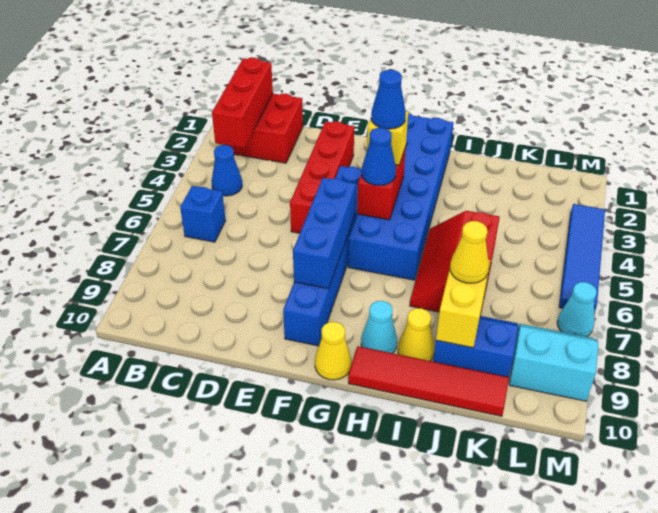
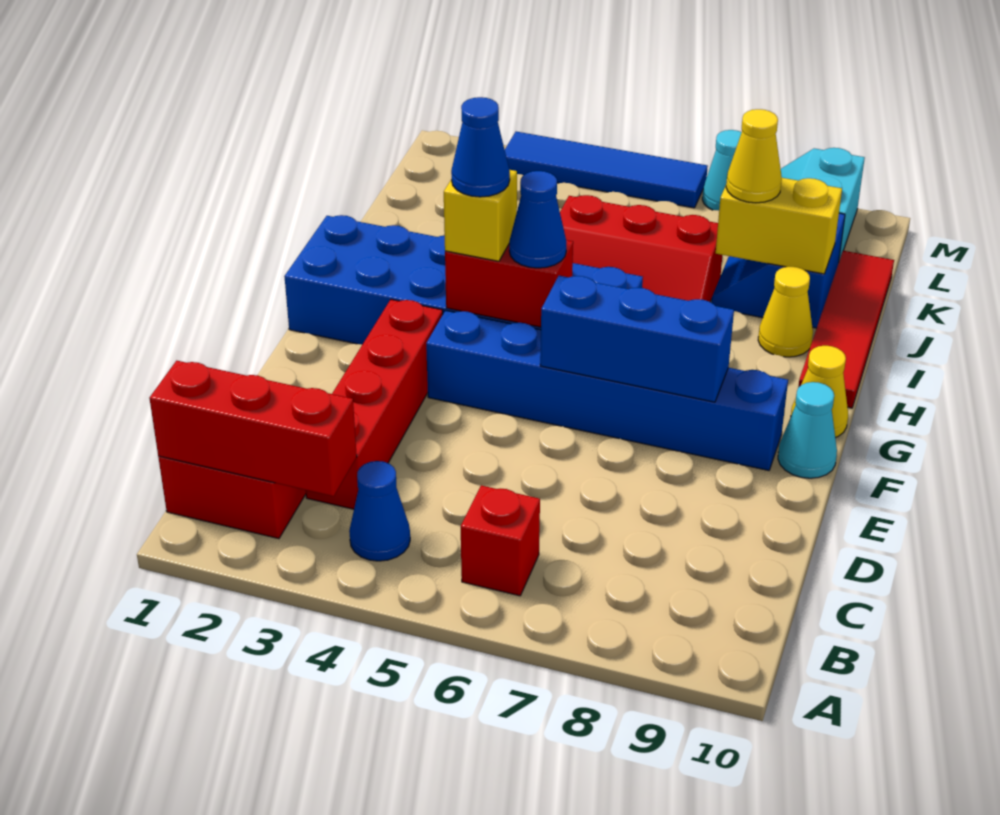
blue brick B6 level 1 -> red brick B6 level 1
red brick E2:E5 level 1 -> red brick C3:F3 level 1
cyan cone H9 level 1 -> cyan cone F10 level 1

